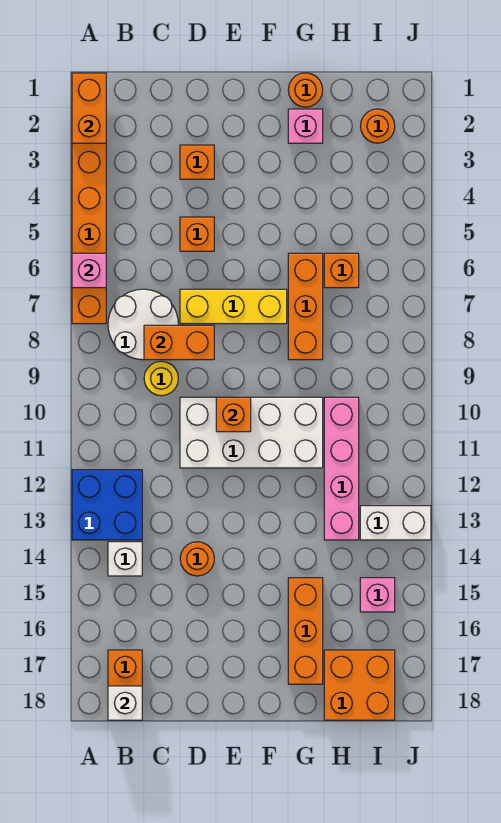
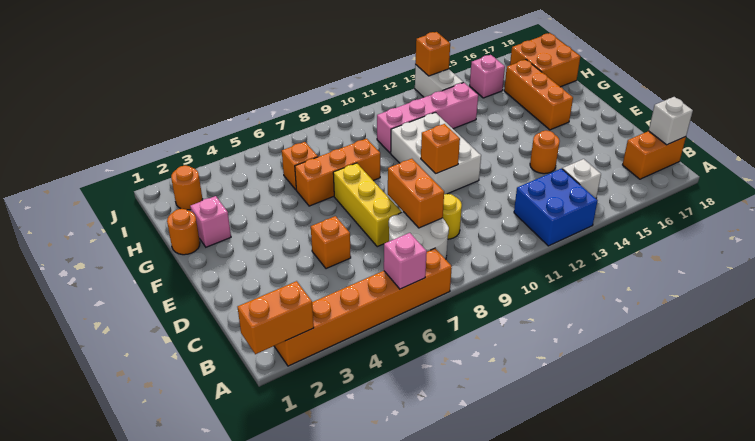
orange brick D3 level 1 -> orange brick J13 level 2
white brick D10:G11 level 1 -> white brick E10:G11 level 1
orange brick G15:G17 level 1 -> orange brick F16:H16 level 1

